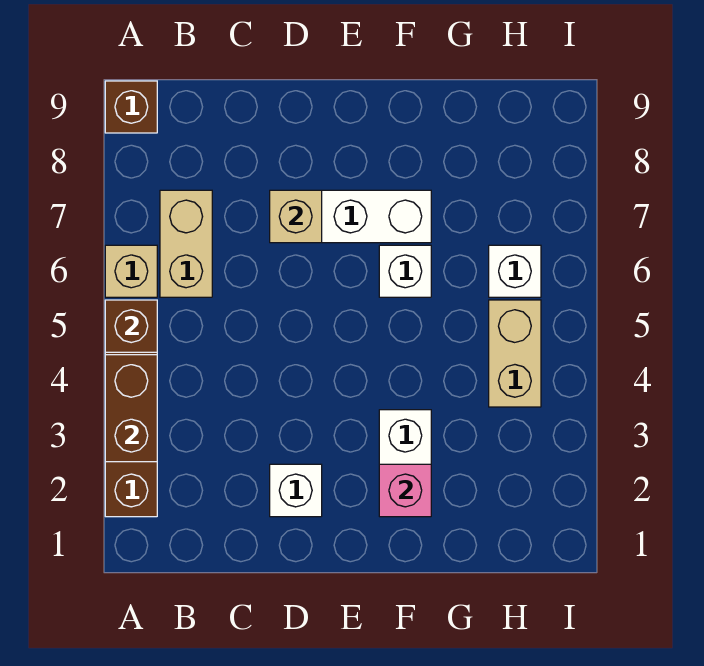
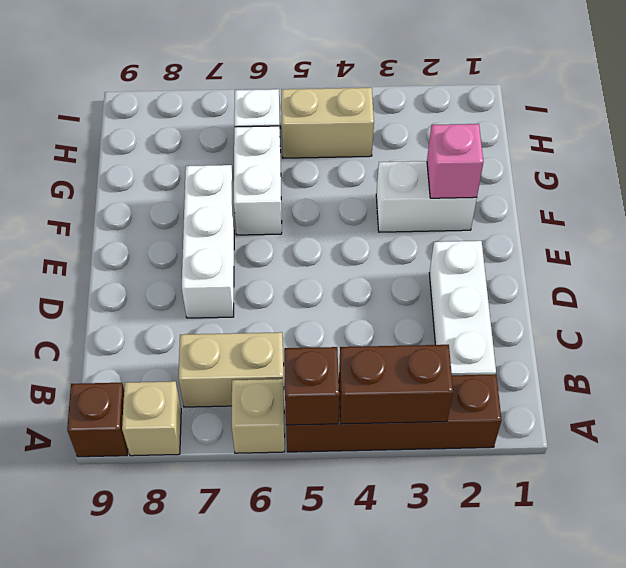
white brick D2 level 1 -> white brick B2:D2 level 1
tan brick D7 level 2 -> tan brick A8 level 1
white brick F6 level 1 -> white brick F6:G6 level 1

